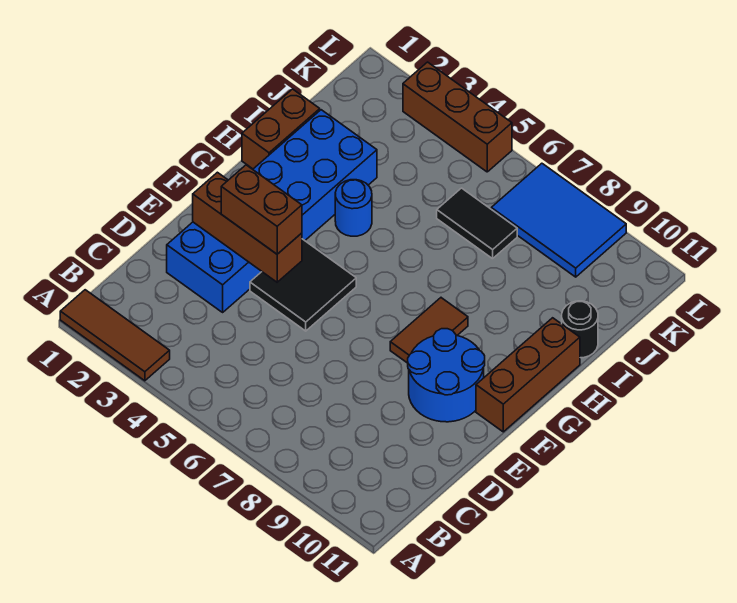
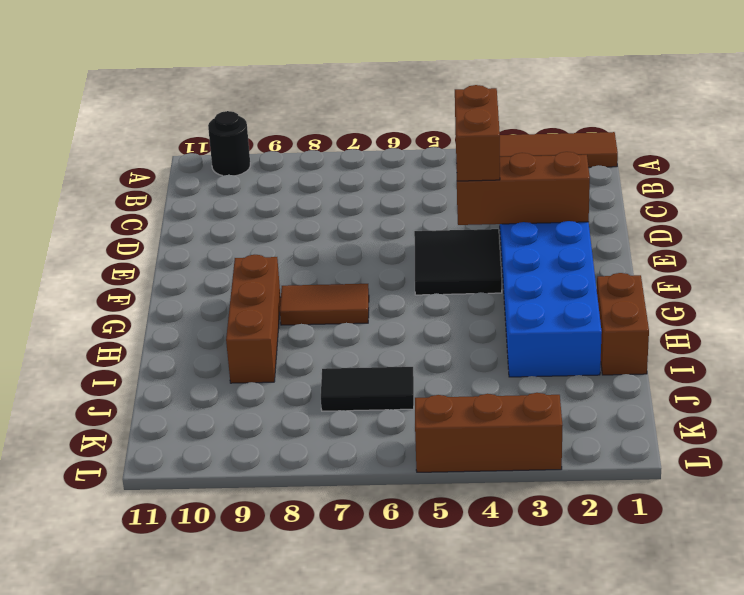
brown brick E3:E4 level 3 -> brown brick D4:E4 level 3
blue round brick E9:F10 level 1 -> none
brown tile F8:G8 level 1 -> brown tile G7:G8 level 1
brown brick F11:H11 level 1 -> brown brick G9:I9 level 1
blue round brick H4 level 1 -> none
black round brick I11 level 1 -> black round brick A10 level 1
blue tile K7:L9 level 1 -> none

